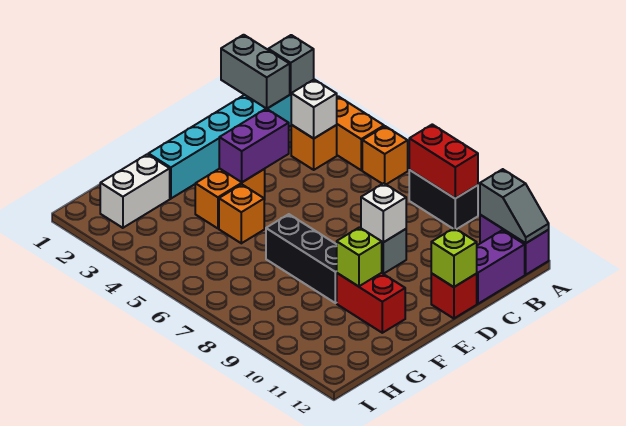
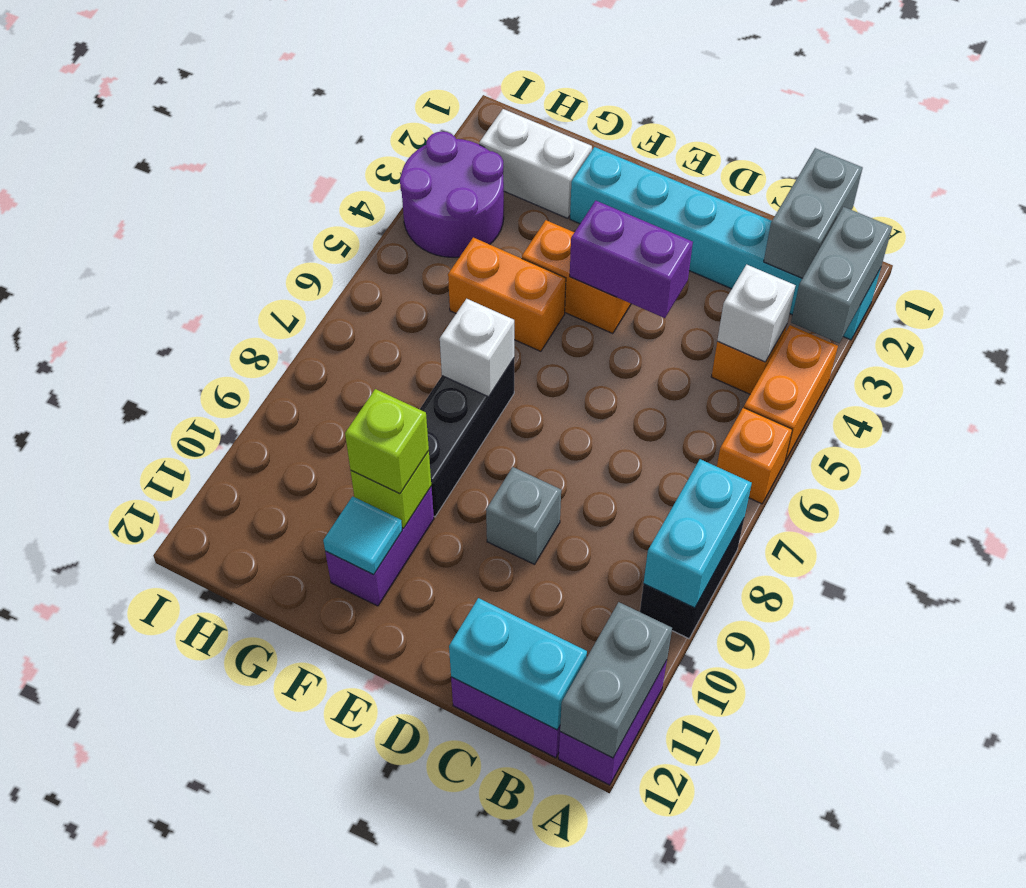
grey brick A2 level 2 -> grey brick A2:A3 level 2
red brick A8:A9 level 2 -> cyan brick A8:A9 level 2
grey slope A11:A12 level 2 top 11 -> grey brick A11:A12 level 2
none -> cyan brick B12:C12 level 2
white brick D9 level 2 -> white brick F7 level 2
red brick D12 level 1 -> none
lime brick D12 level 2 -> lime brick F10 level 3
orange brick F5 level 1 -> orange brick F5:G5 level 1
red brick F10:F11 level 1 -> purple brick F10:F11 level 1
none -> cyan tile F11 level 2
none -> purple round brick H3:I4 level 1

